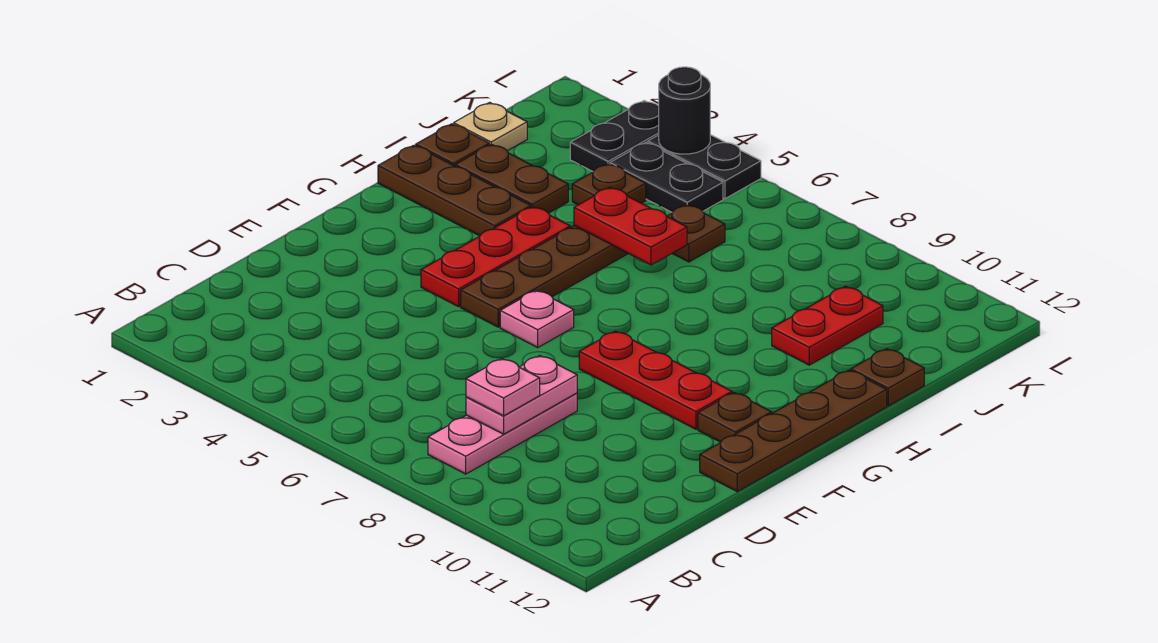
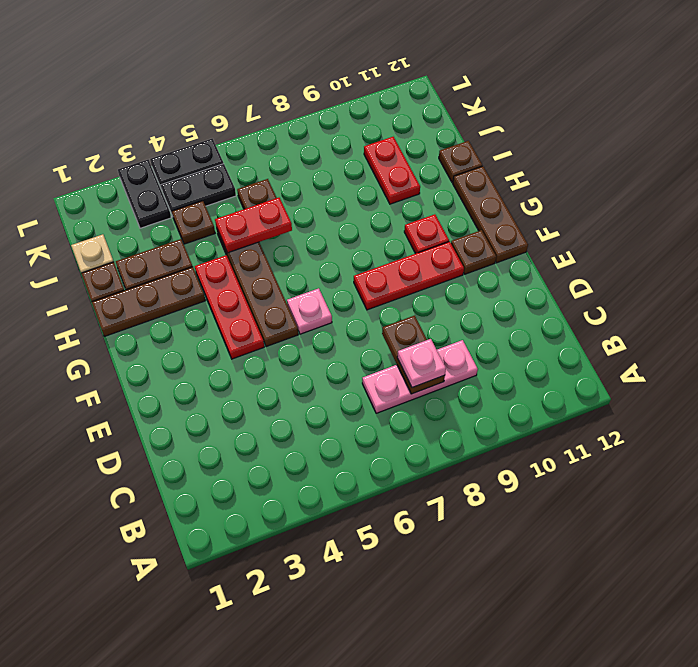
pink plate B8:D8 level 1 -> pink plate C7:C9 level 1
pink plate C8:D8 level 2 -> brown plate C8:D8 level 2
brown plate E12:H12 level 1 -> brown plate F12:H12 level 1
none -> red plate G10 level 1
black round brick L4 level 2 -> none

